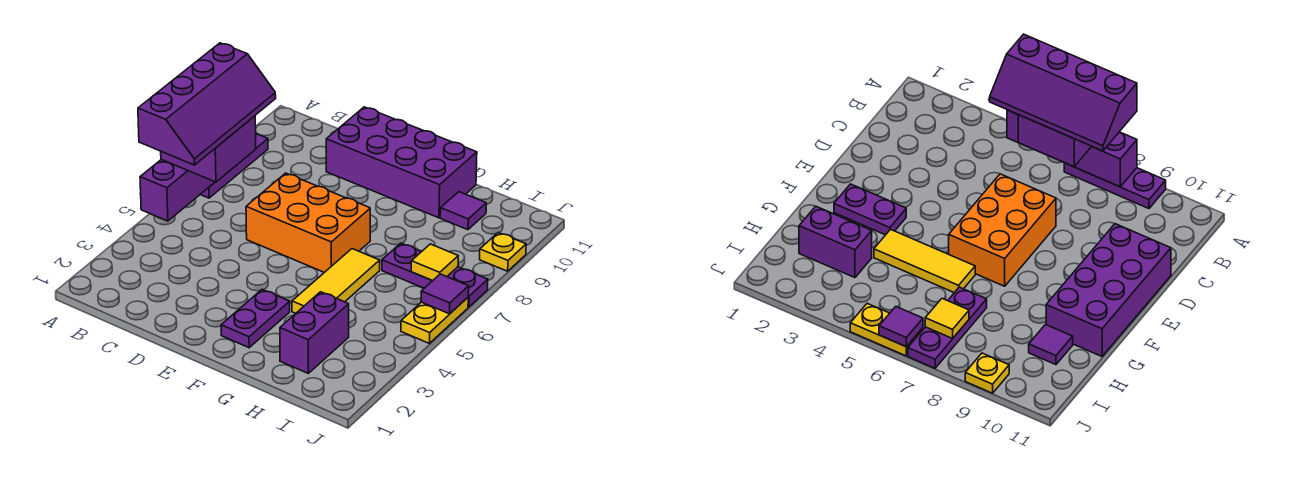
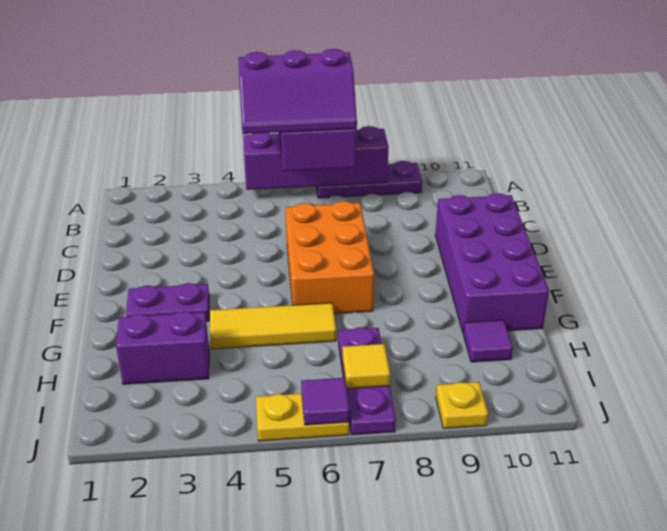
purple slope A5:B8 level 4 top A -> purple slope A5:B7 level 4 top A

